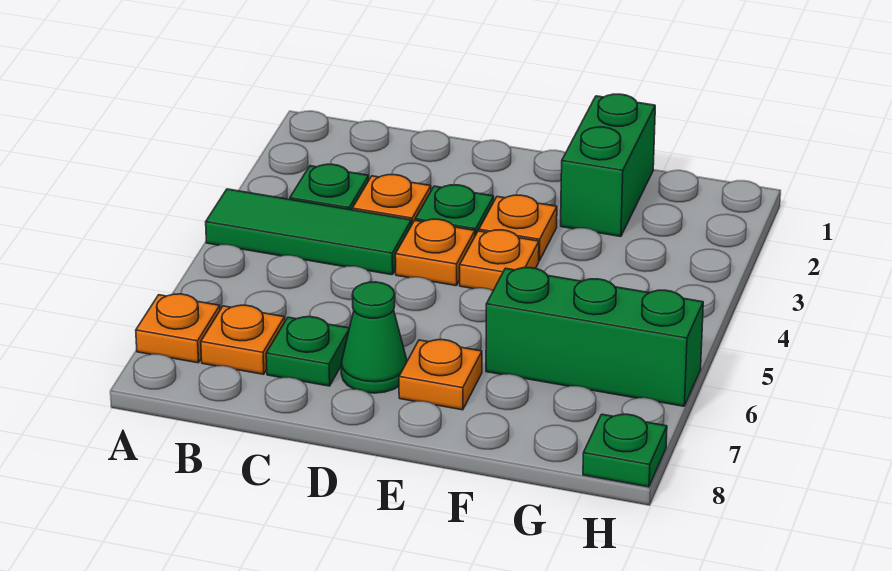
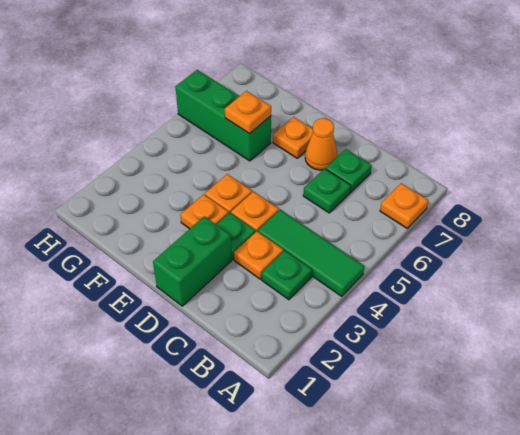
orange plate B7 level 1 -> orange plate F6 level 2
green cone D7 level 1 -> orange cone D7 level 1
green brick F1:F2 level 1 -> green brick D1:D2 level 1
green plate H8 level 1 -> green plate C6 level 1

